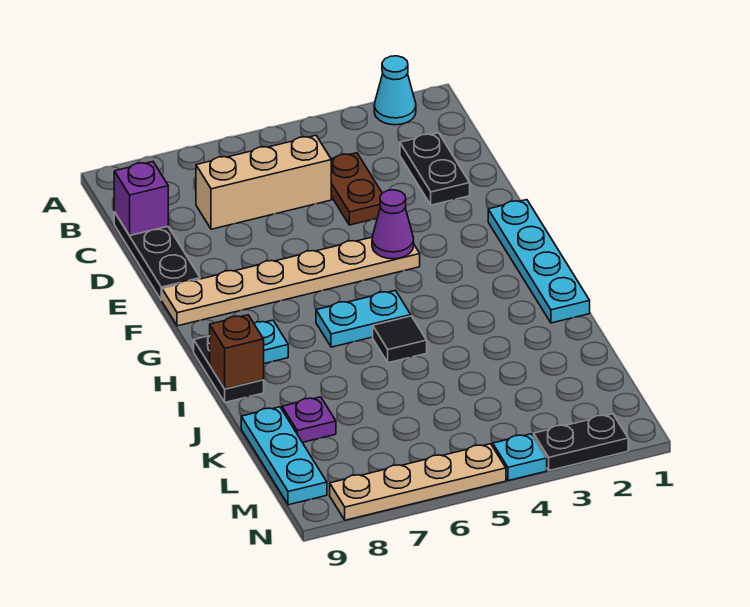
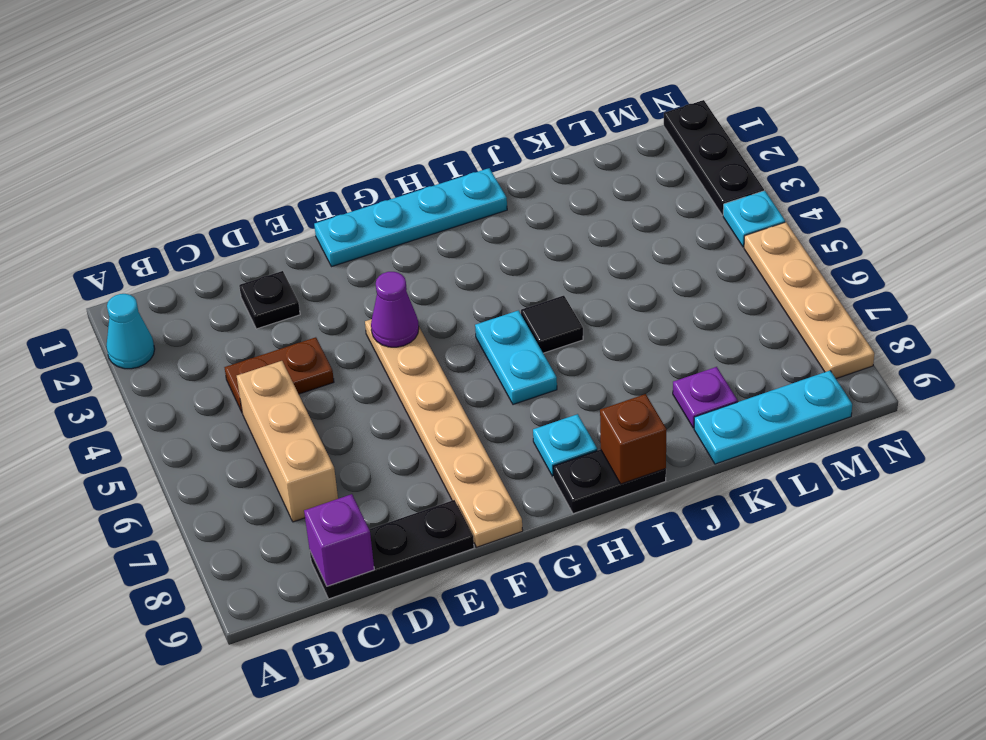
black plate C2:D2 level 1 -> black plate D2 level 1
black plate N2:N3 level 1 -> black plate N1:N3 level 1

